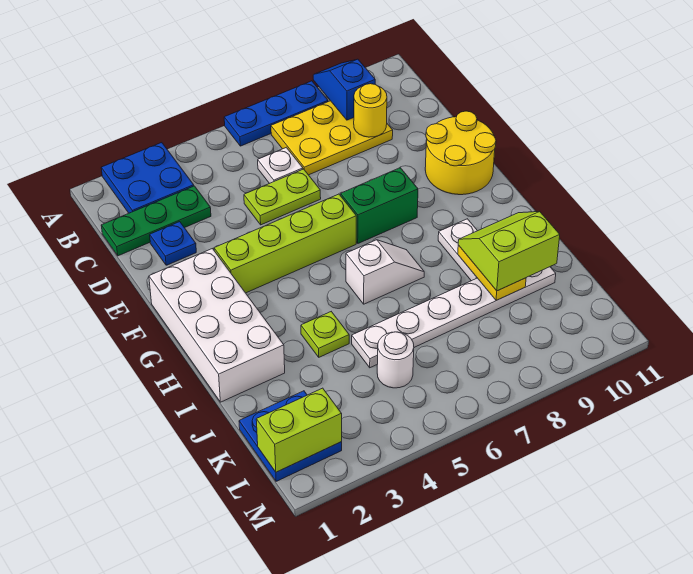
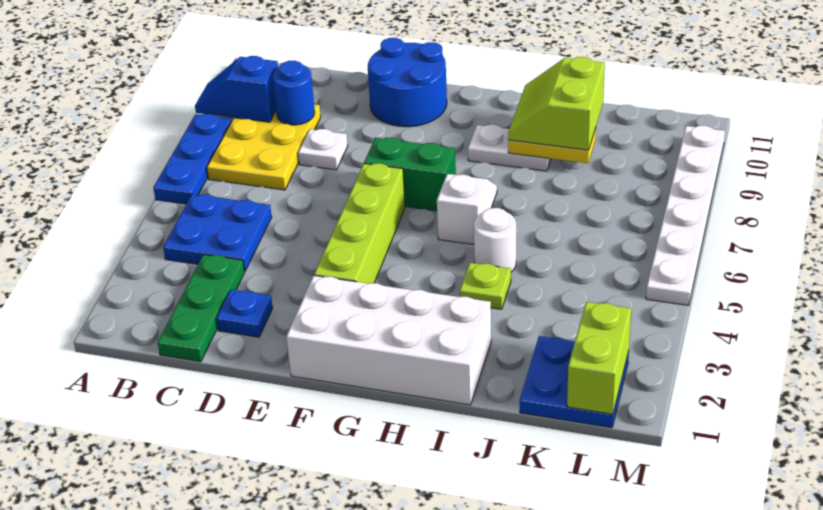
blue plate A2:B3 level 1 -> blue plate B4:C5 level 1
white plate C6 level 1 -> white plate D8 level 1
yellow round brick C9 level 2 -> blue round brick C9 level 2
lime plate D5:D6 level 1 -> none
yellow round brick E10:F11 level 1 -> blue round brick E10:F11 level 1
green brick F7:F8 level 1 -> green brick F7:G7 level 1
white plate J5:J10 level 1 -> white plate M5:M10 level 1
white round brick K5 level 1 -> white round brick I5 level 1

